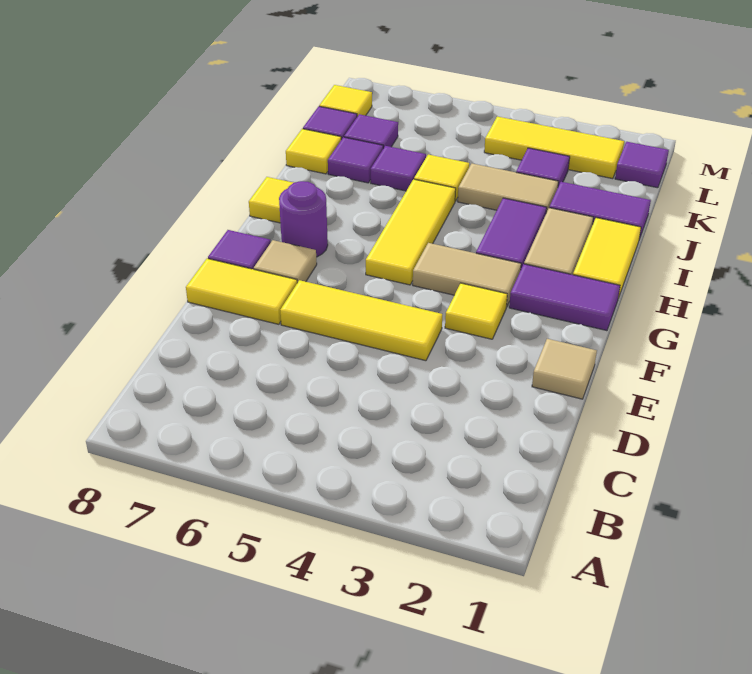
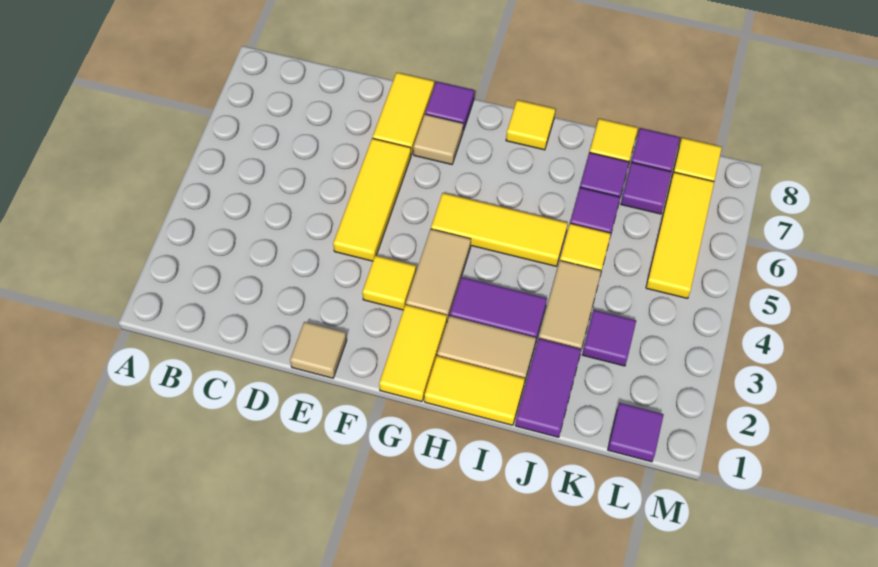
purple tile G1:G2 level 1 -> yellow tile G1:G2 level 1
purple round brick G7 level 1 -> none
yellow tile L2:L4 level 1 -> yellow tile L5:L7 level 1

